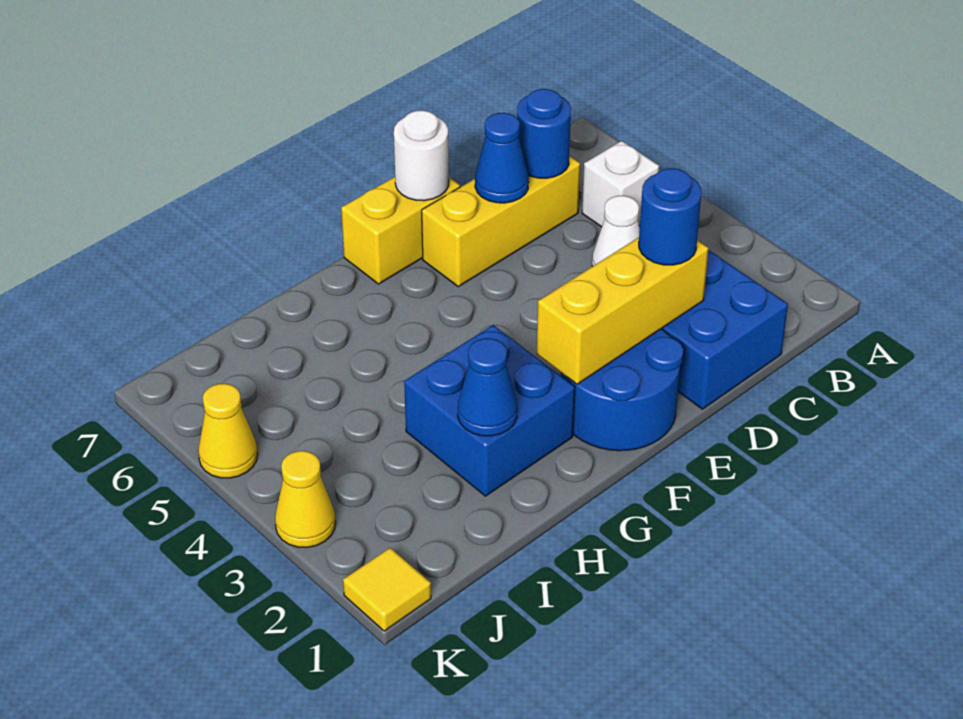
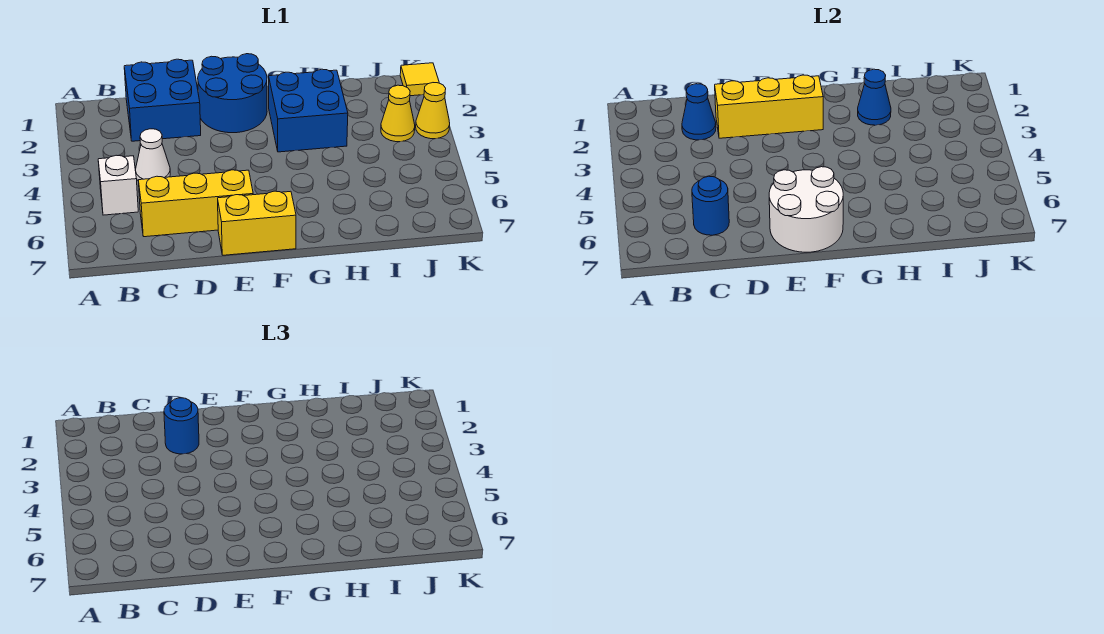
blue cone D6 level 2 -> blue cone C2 level 2
white round brick E7 level 2 -> white round brick E6:F7 level 2
yellow cone K5 level 1 -> yellow cone J3 level 1

